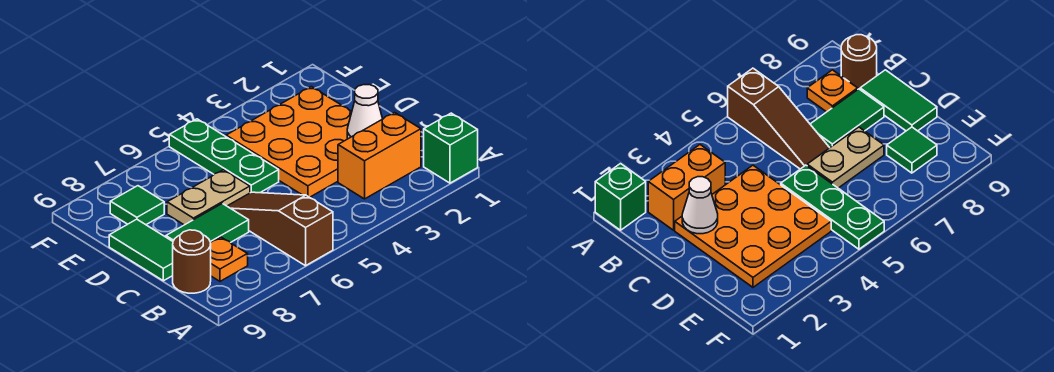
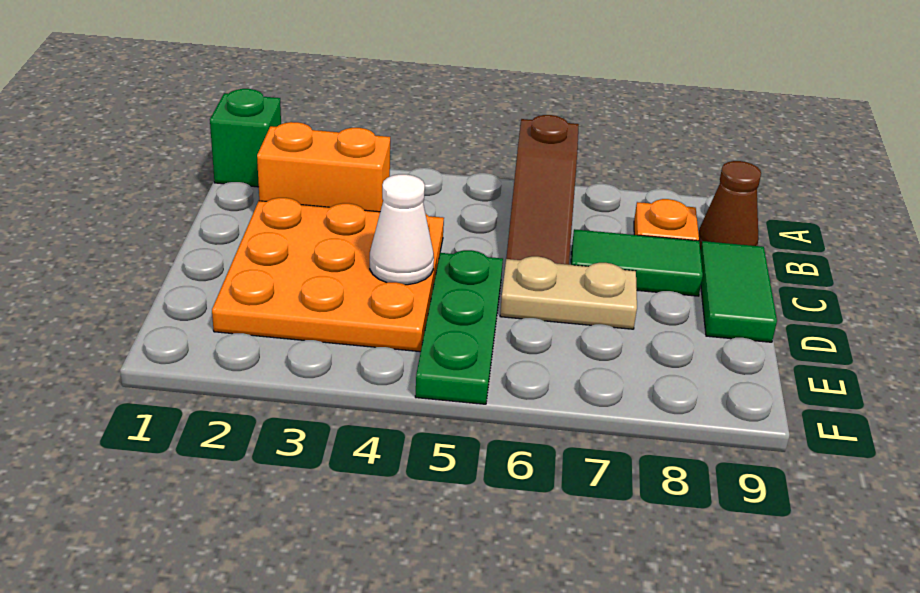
brown round brick B9 level 1 -> brown cone B9 level 1
white cone C2 level 2 -> white cone D4 level 2
green tile E8 level 1 -> none

